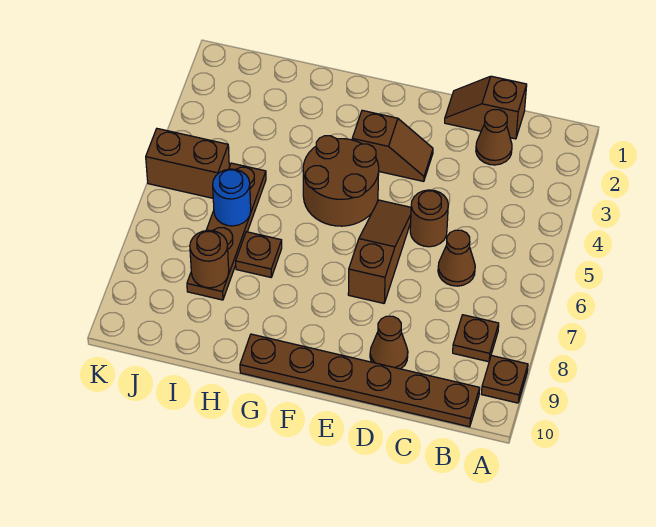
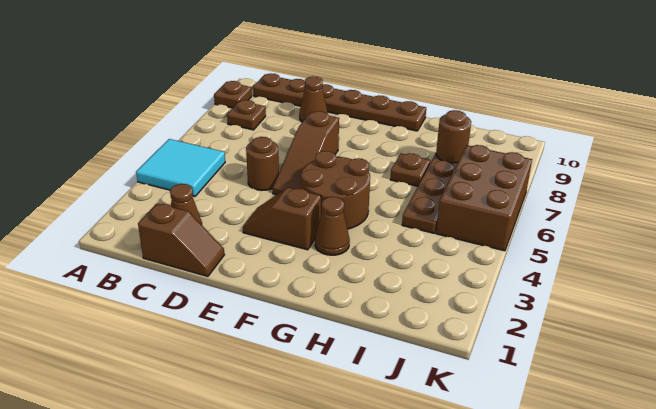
none -> cyan tile A4:B5 level 1
brown cone C6 level 1 -> brown cone G3 level 1
blue round brick I6 level 2 -> none
brown brick J5:K5 level 1 -> brown brick J5:K7 level 1

